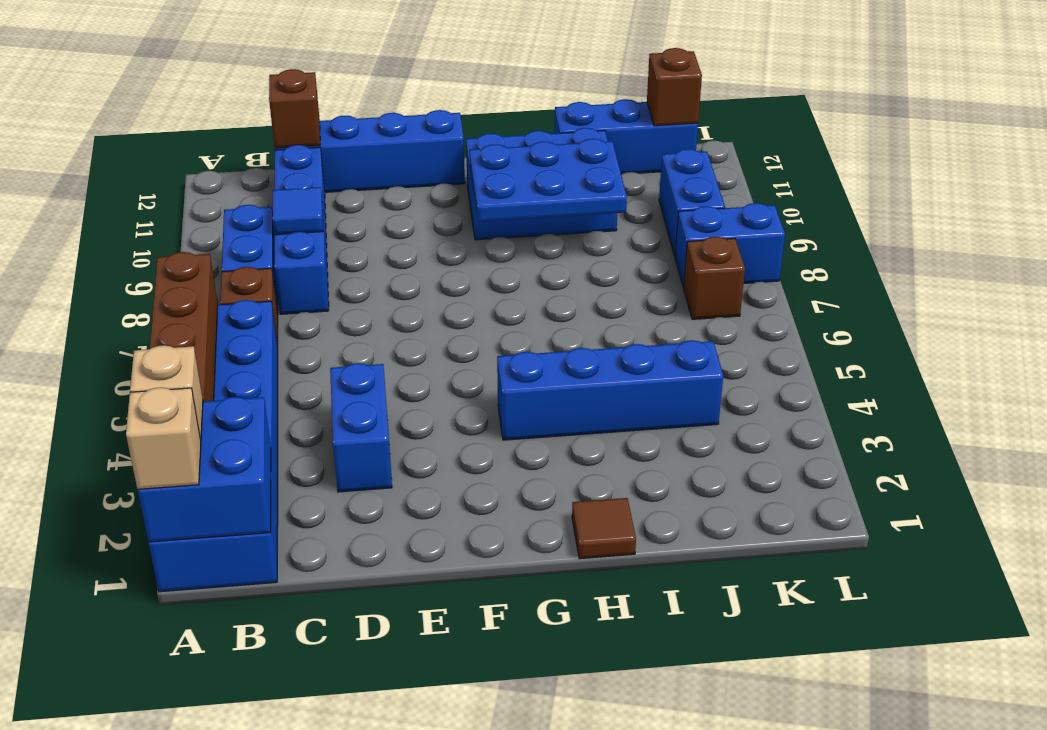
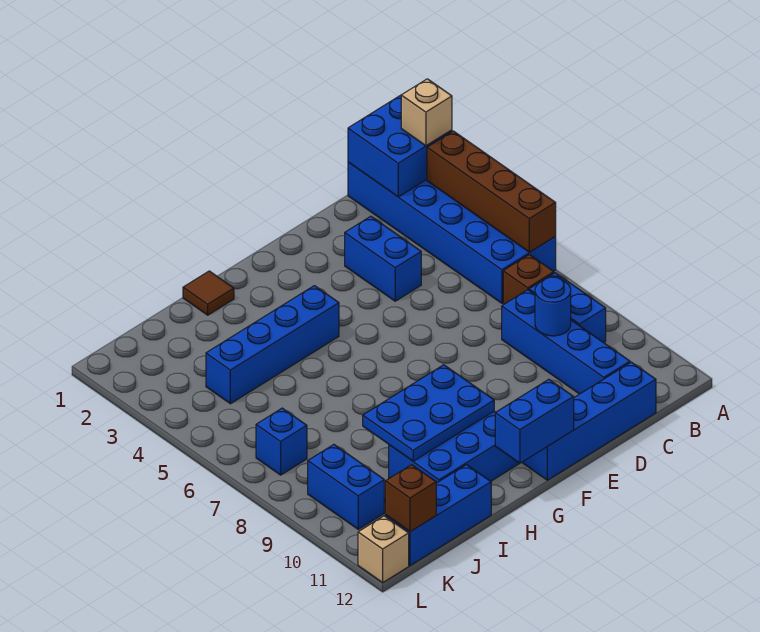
tan brick A1 level 3 -> tan brick L12 level 1
blue tile C9 level 2 -> blue round brick C9 level 2
brown brick C12 level 2 -> none
brown brick K7 level 1 -> blue brick K7 level 1
blue brick K8:L8 level 1 -> blue brick F12:G12 level 2

